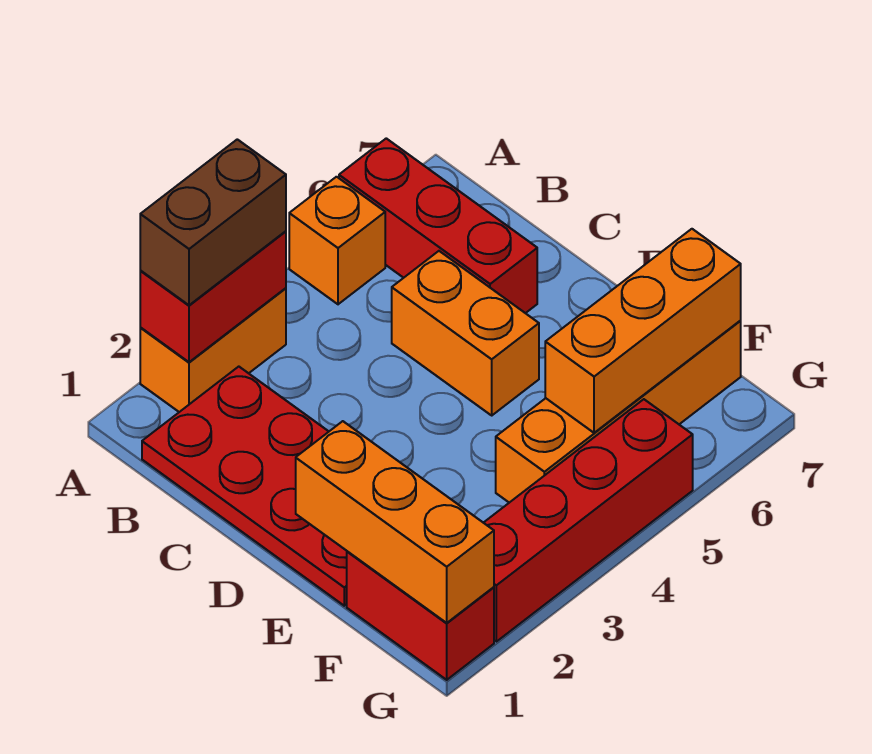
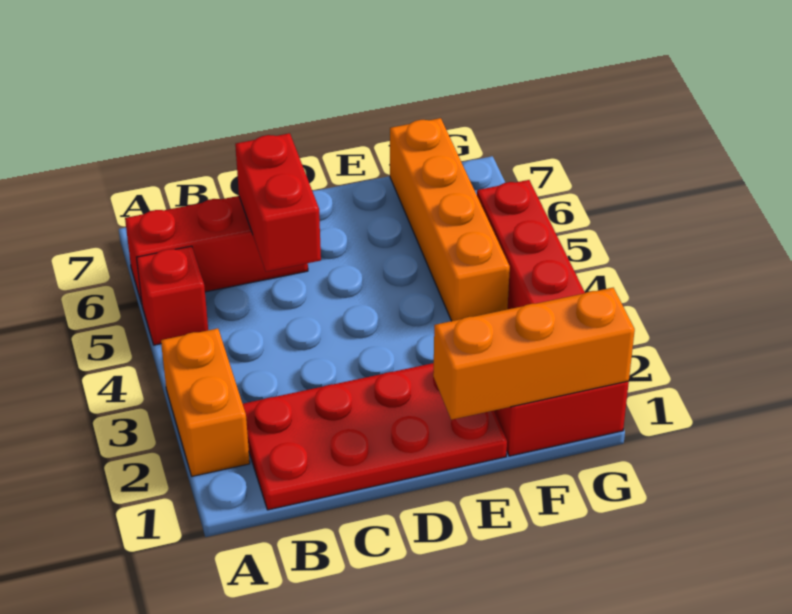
red brick A2:A3 level 2 -> red brick C5:C6 level 2
brown brick A2:A3 level 3 -> none
orange brick A5 level 1 -> red brick A5 level 1
orange brick C5:D5 level 1 -> none
orange brick F5:F7 level 2 -> none

